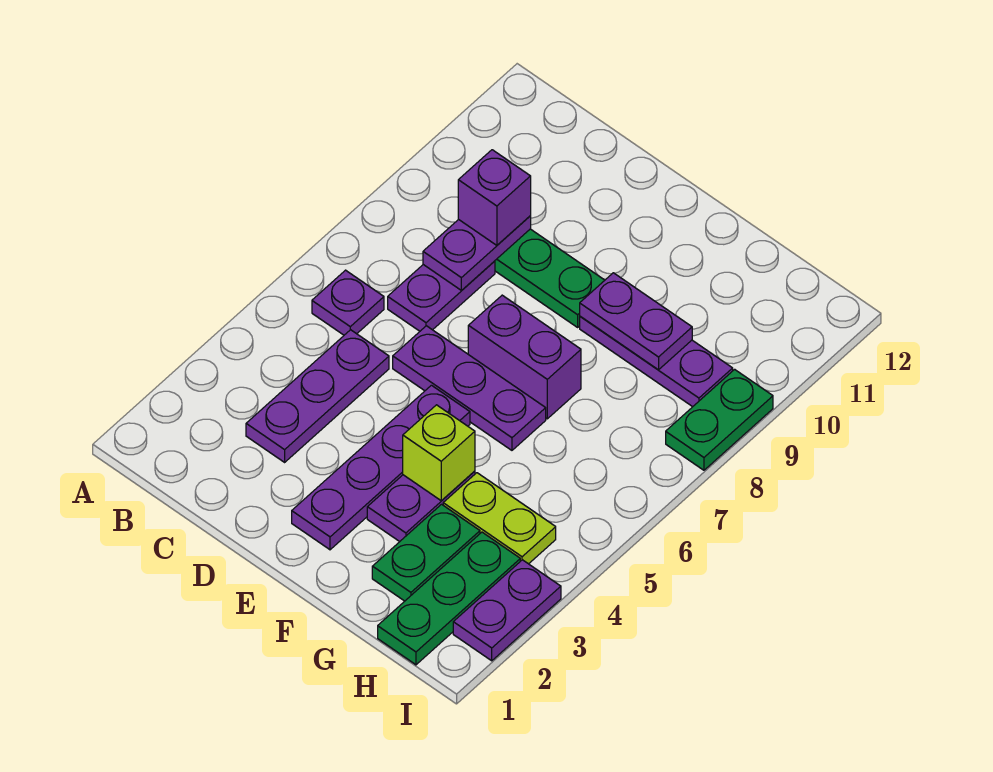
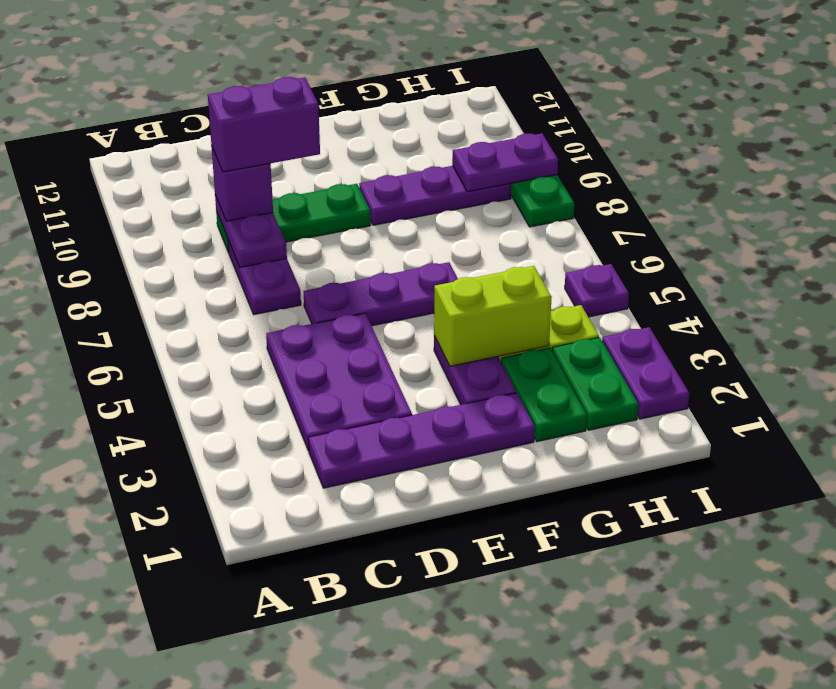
purple plate B6 level 1 -> purple plate I5 level 1
purple plate C3:C5 level 1 -> purple plate C3:D5 level 1
purple plate E2:E5 level 1 -> purple plate C2:F2 level 1
purple brick E7:F7 level 1 -> purple brick C9:D9 level 4
lime brick F4 level 2 -> lime brick F4:G4 level 2
purple plate F9:G9 level 2 -> purple plate H9:I9 level 2
green plate H1:H3 level 1 -> green plate H2:H3 level 1

